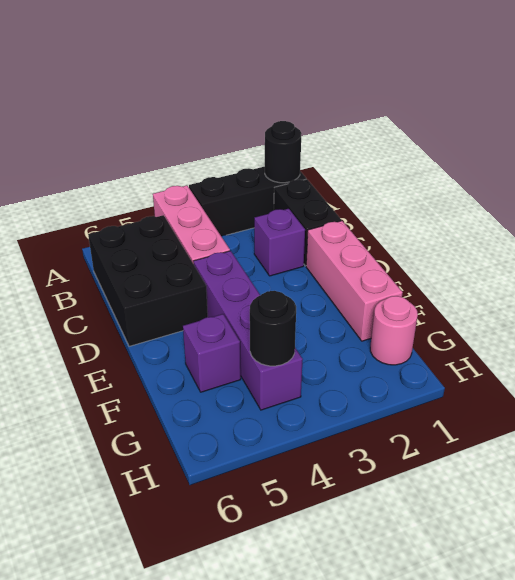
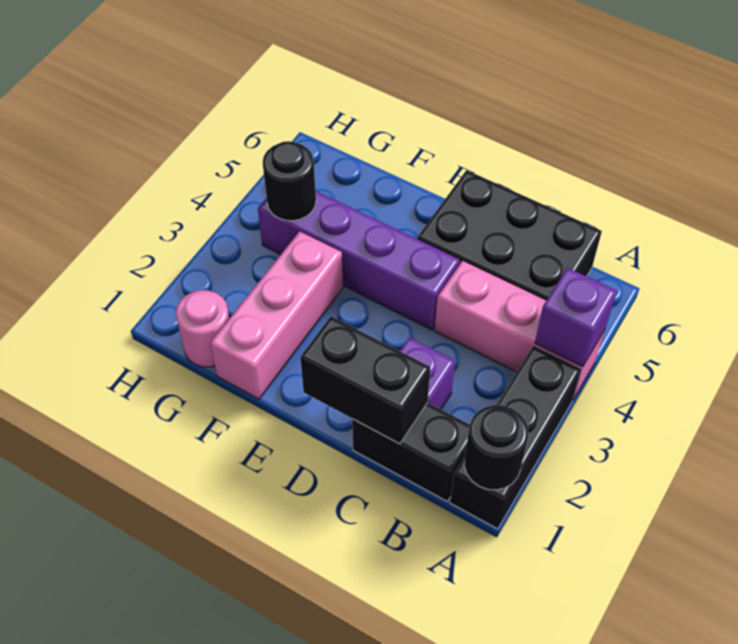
none -> black brick C1:D1 level 2
pink brick D1:F1 level 1 -> pink brick F1:F3 level 1
purple brick F5 level 1 -> purple brick A4 level 2

